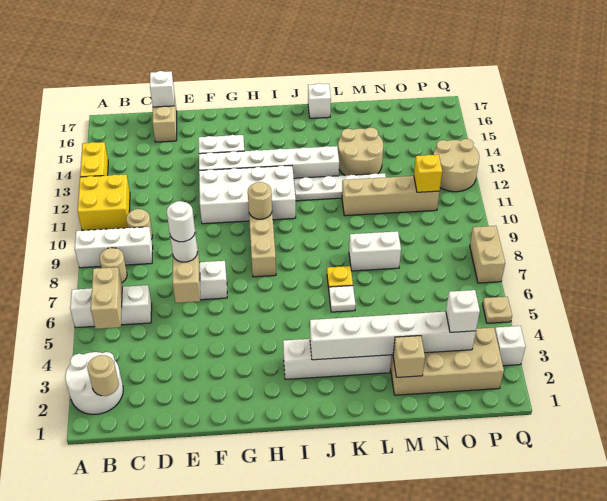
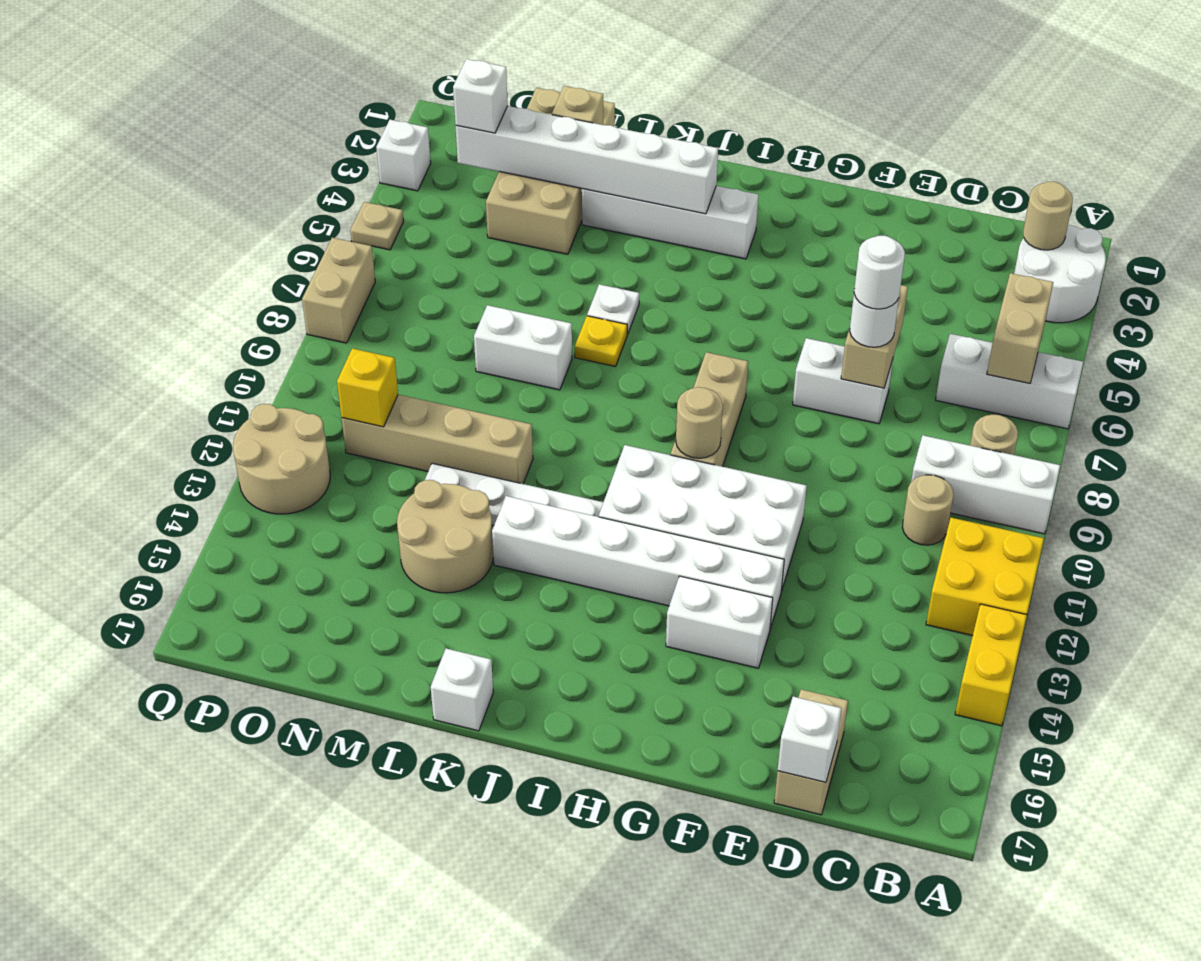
tan brick M2:P3 level 1 -> tan brick M1:N4 level 1

